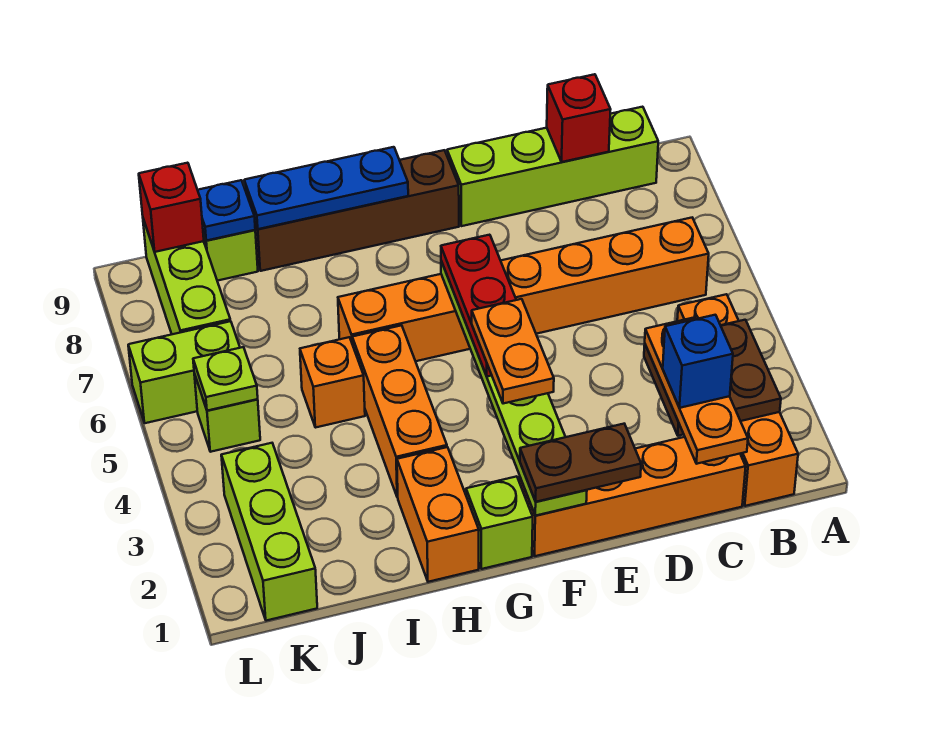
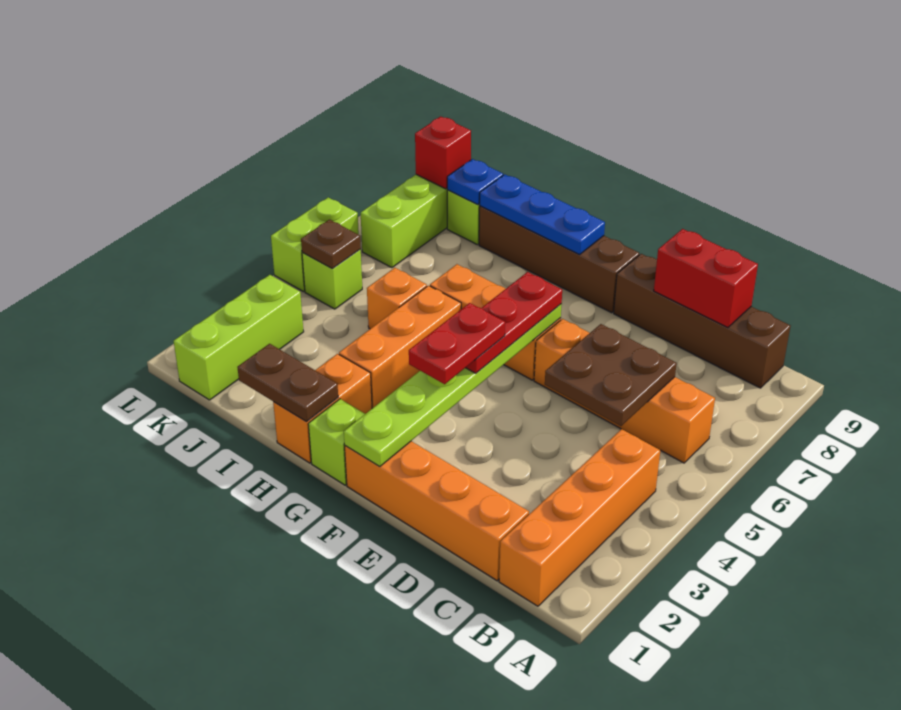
brown plate B2:C3 level 2 -> brown plate C5:D6 level 2
lime brick B9:E9 level 1 -> brown brick B9:E9 level 1
orange plate C1:C3 level 3 -> none
blue brick C2 level 4 -> none
red brick C9 level 2 -> red brick C9:D9 level 2
brown plate E1:F1 level 3 -> brown plate H1:I1 level 2
orange plate F3:F4 level 4 -> red plate F3:F4 level 4
lime plate K5 level 2 -> brown plate K5 level 2
lime brick K6:L6 level 1 -> lime brick L5:L6 level 1

